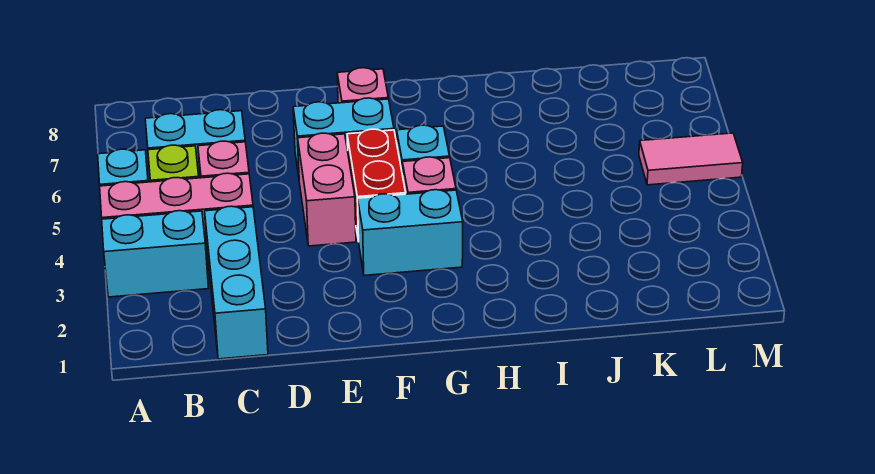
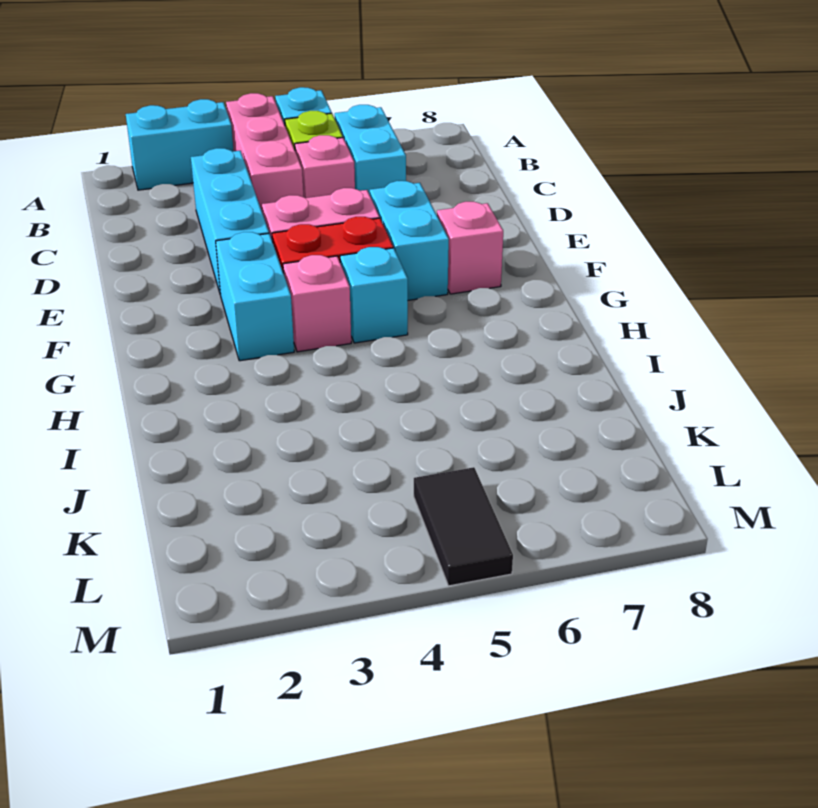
cyan brick A3:B3 level 1 -> cyan brick A2:A3 level 1
cyan brick C1:C3 level 1 -> cyan brick C3:E3 level 1
pink tile L5:M5 level 1 -> black tile L5:M5 level 1

